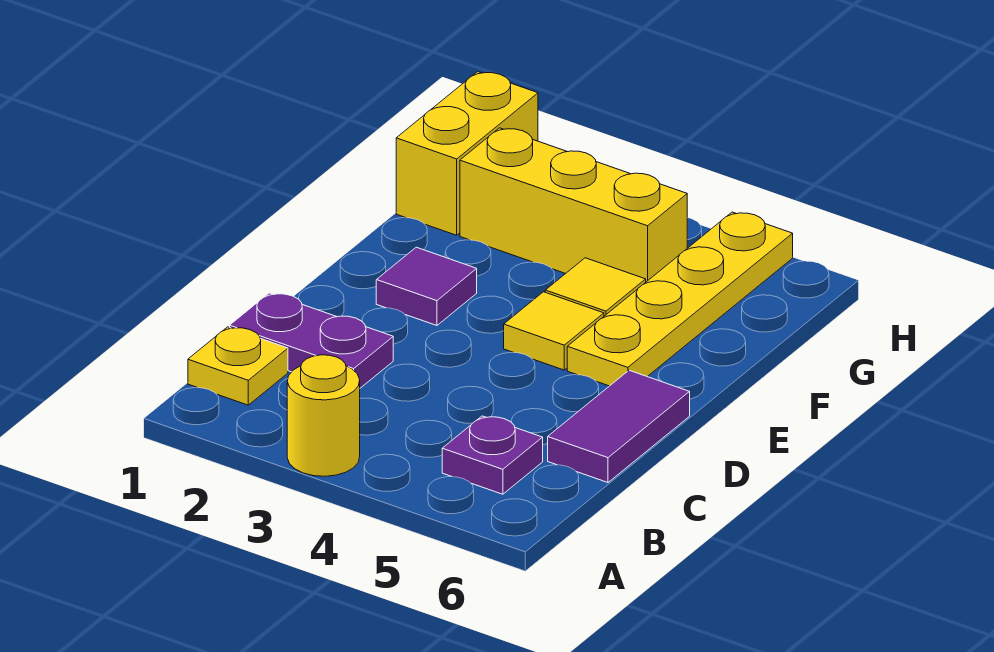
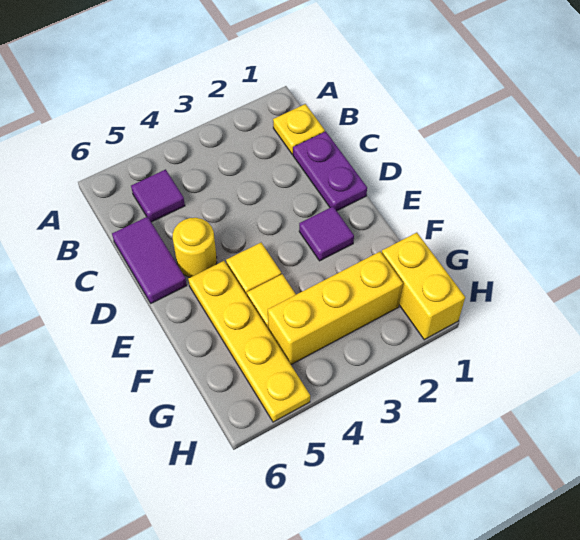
yellow round brick A3 level 1 -> yellow round brick D5 level 1
purple plate B5 level 1 -> purple tile B5 level 1
purple plate C1:C2 level 1 -> purple plate C1:D1 level 1

